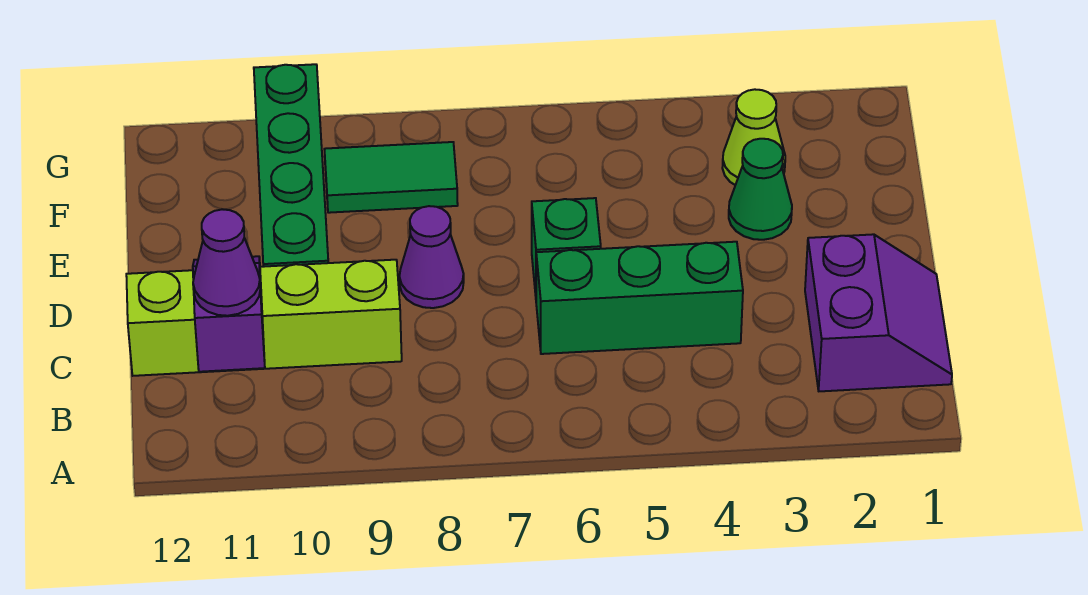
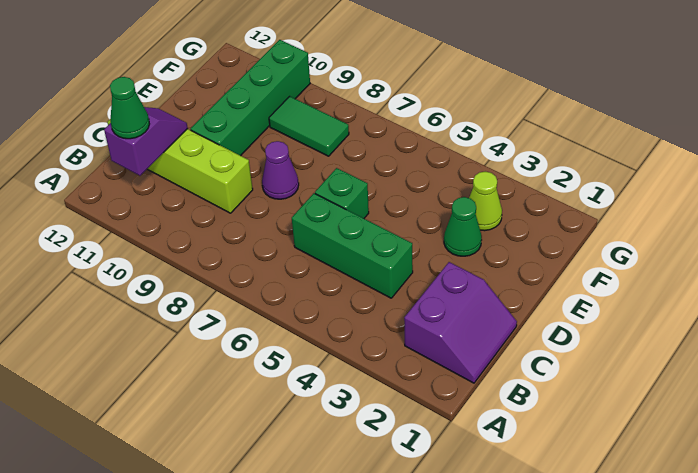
purple cone B11 level 3 -> green cone B11 level 3

